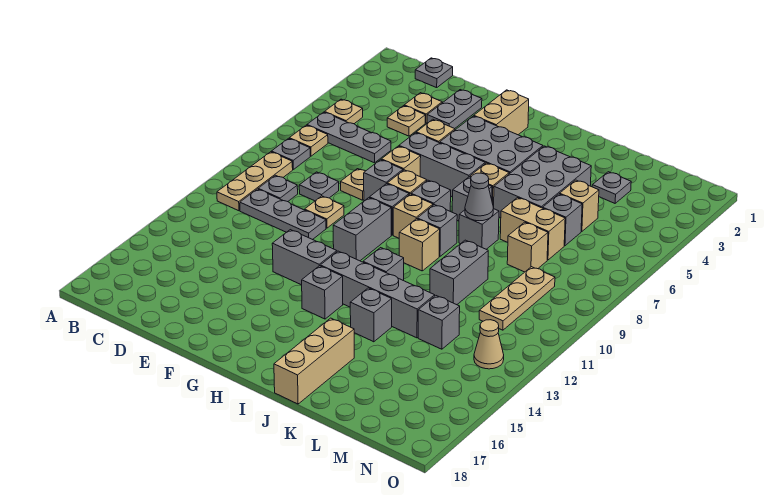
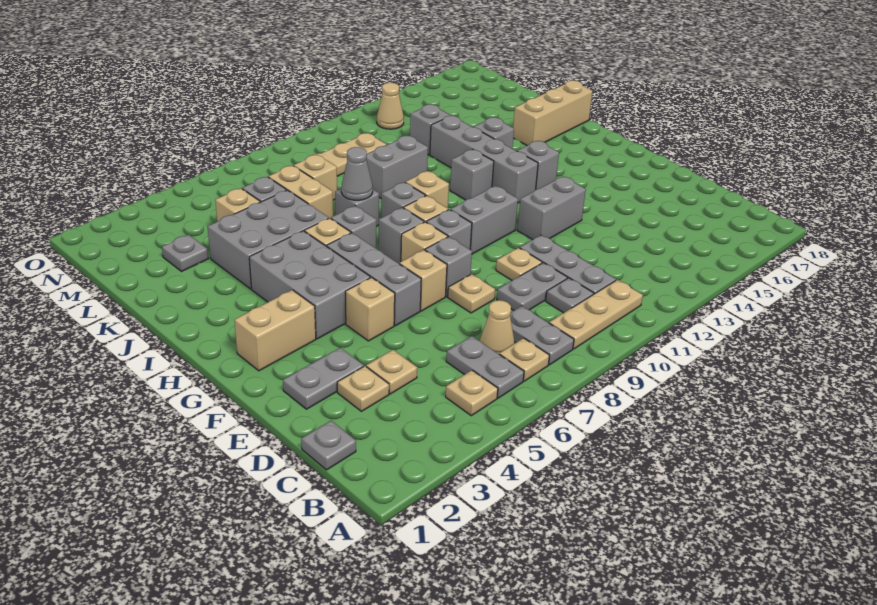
grey plate B6:D6 level 1 -> grey plate B6:C6 level 1
grey plate B8 level 1 -> grey plate B8:C8 level 1
none -> tan cone C7 level 1
grey plate D9 level 1 -> grey plate D9:D10 level 1
grey brick F13:G13 level 1 -> grey brick F12:F13 level 1

